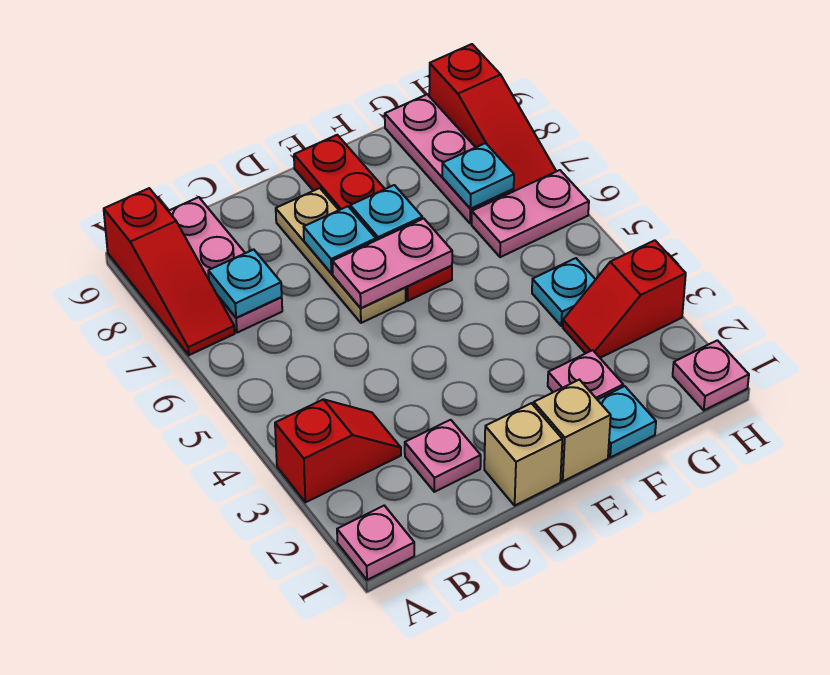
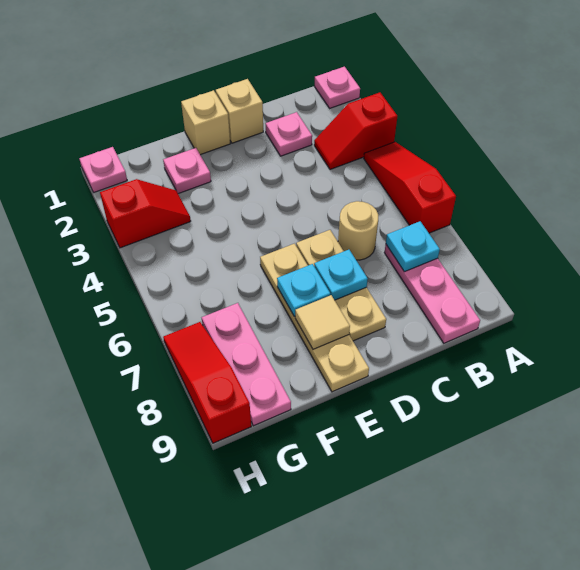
red slope A7:A9 level 1 top 9 -> red slope A4:A6 level 1 top 6
none -> tan round brick C6 level 1
pink plate D6:E6 level 2 -> none
red plate E6:E9 level 1 -> tan plate E6:E9 level 1
none -> tan tile E8 level 2
cyan plate F1 level 1 -> none
cyan plate G4 level 1 -> none
pink plate G6:H6 level 1 -> none
cyan plate G7 level 2 -> none

